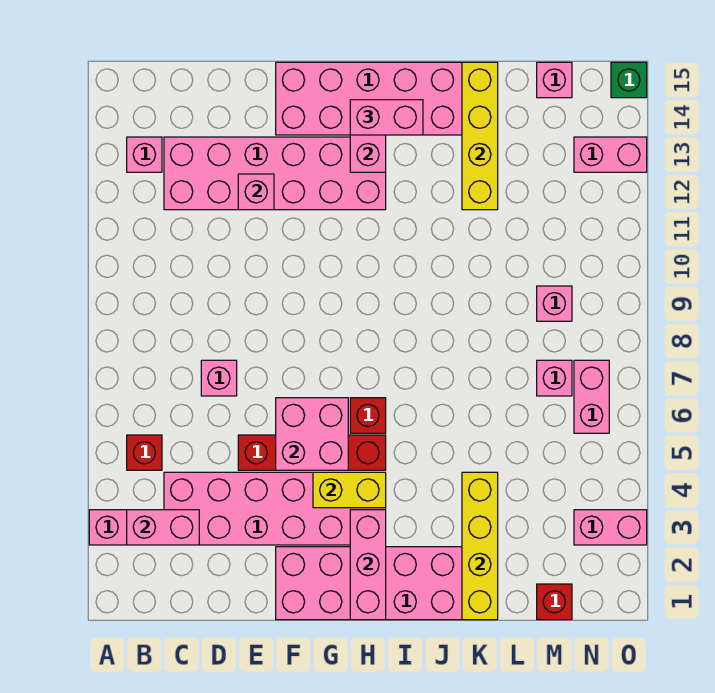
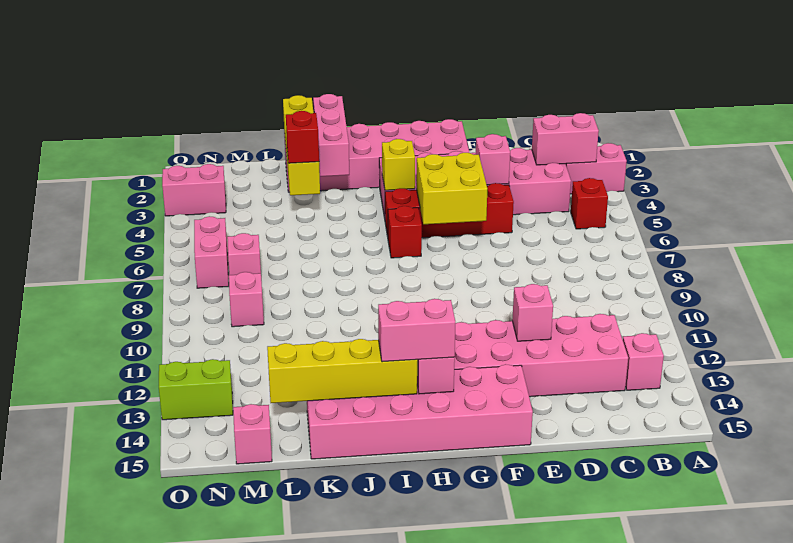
pink brick D7 level 1 -> pink brick E4 level 2
pink brick F5:G6 level 2 -> yellow brick F5:G6 level 2
yellow brick G4:H4 level 2 -> yellow brick H4 level 2
pink brick H1:H3 level 2 -> pink brick J1:J3 level 2
yellow brick K12:K15 level 2 -> yellow brick I14:L14 level 2
red brick M1 level 1 -> red brick K4 level 3
pink brick N13:O13 level 1 -> lime brick N13:O13 level 1
green brick O15 level 1 -> none

